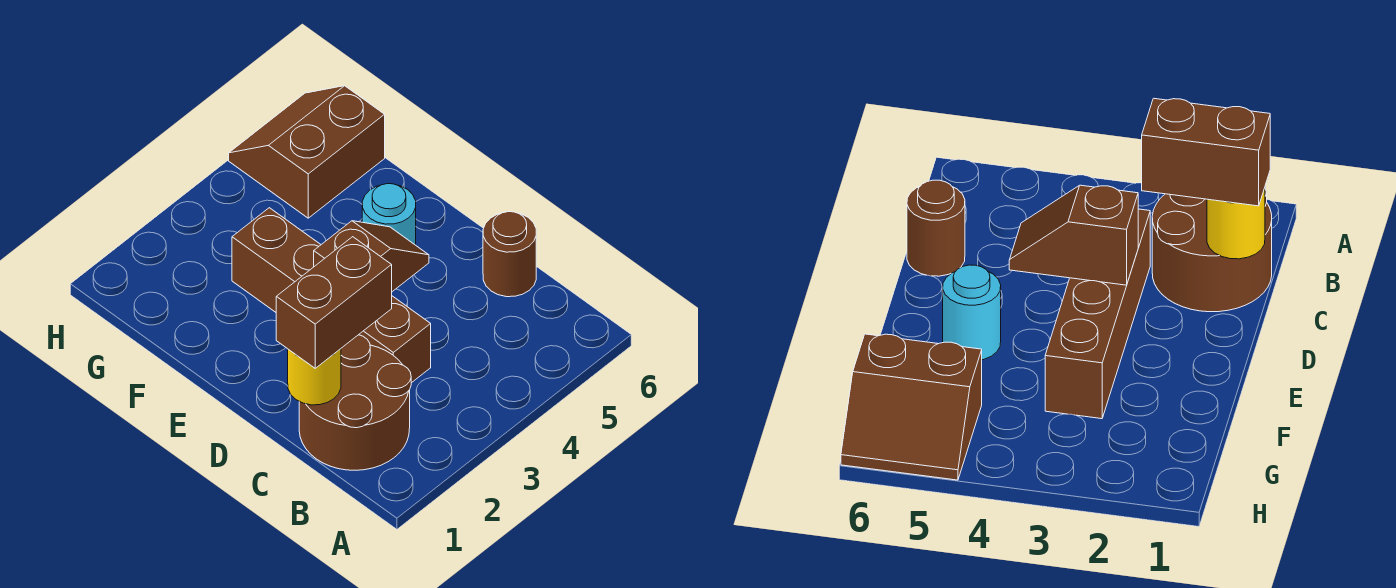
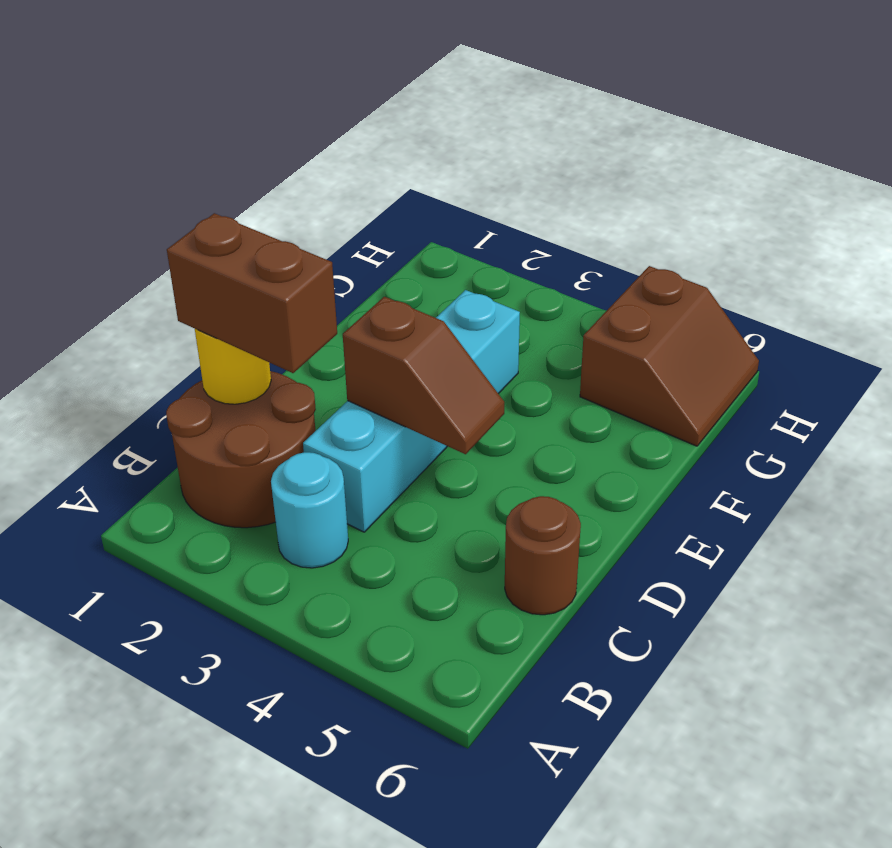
brown brick C3:F3 level 1 -> cyan brick C3:F3 level 1
cyan round brick E5 level 1 -> cyan round brick B3 level 1
brown slope G5:H6 level 1 top G -> brown slope G5:H6 level 1 top 5

